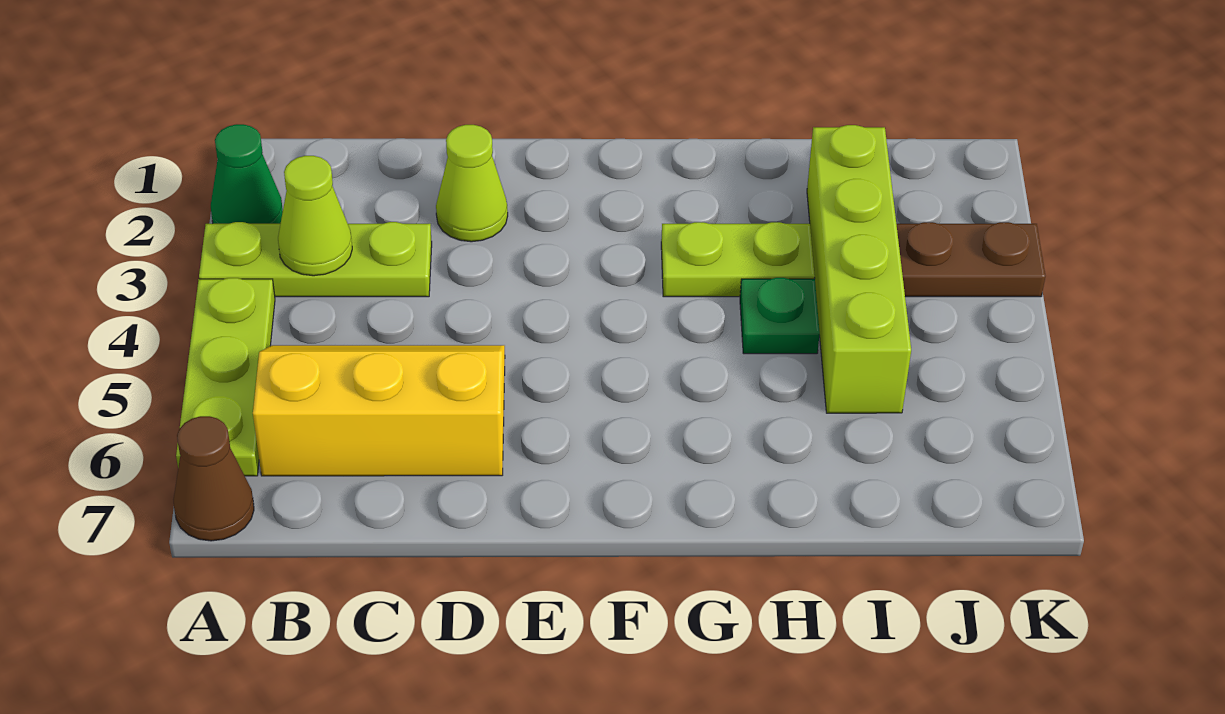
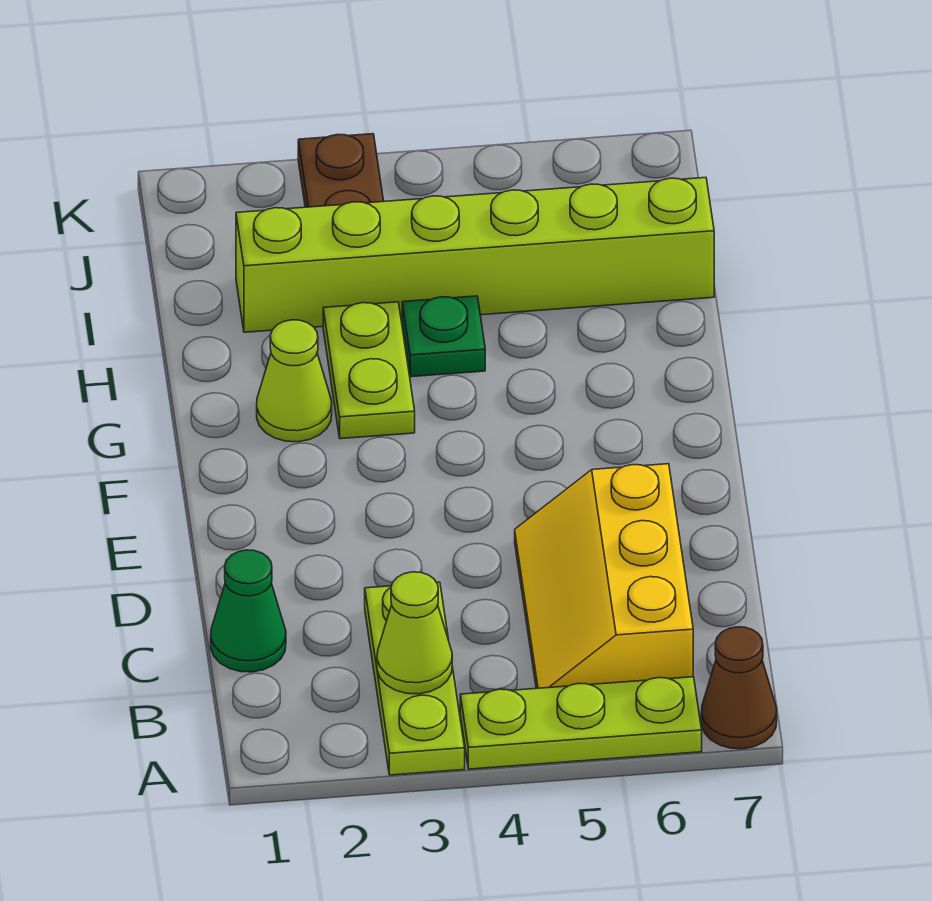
green cone A2 level 1 -> green cone C1 level 1
lime cone D2 level 1 -> lime cone G2 level 1
lime brick I2:I5 level 1 -> lime brick I2:I7 level 1

